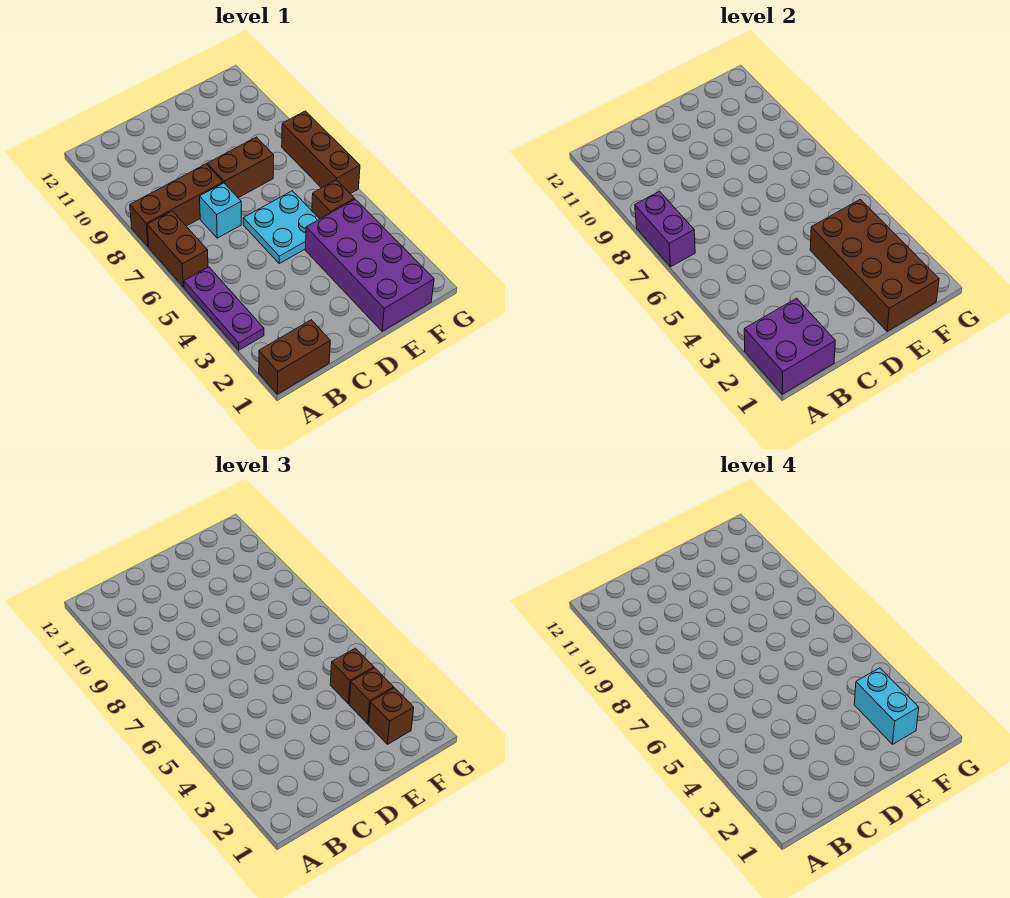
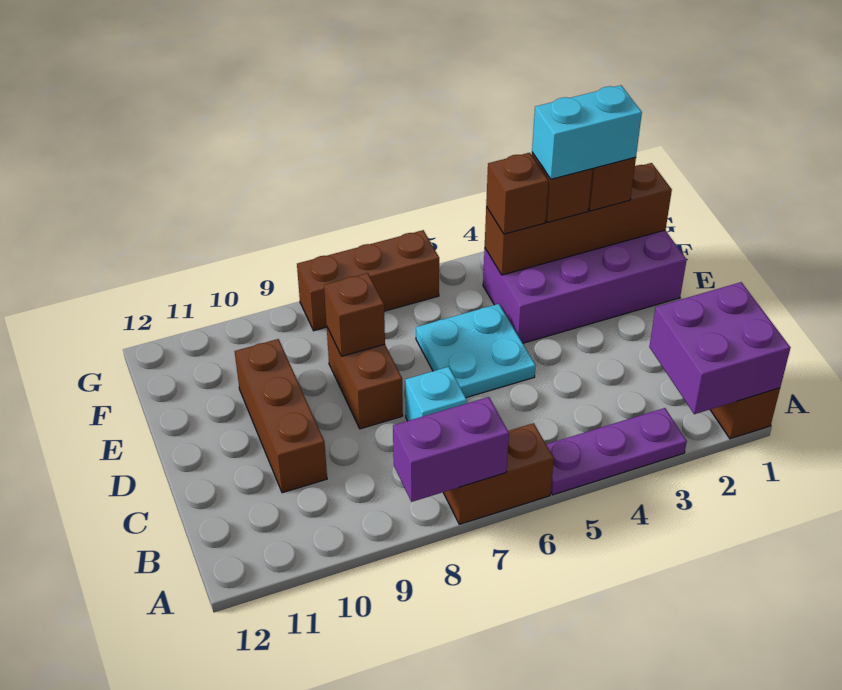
brown brick A8:C8 level 1 -> brown brick C10:E10 level 1
brown brick E1:F4 level 2 -> brown brick F1:F4 level 2
brown brick F5 level 1 -> brown brick E8 level 2

